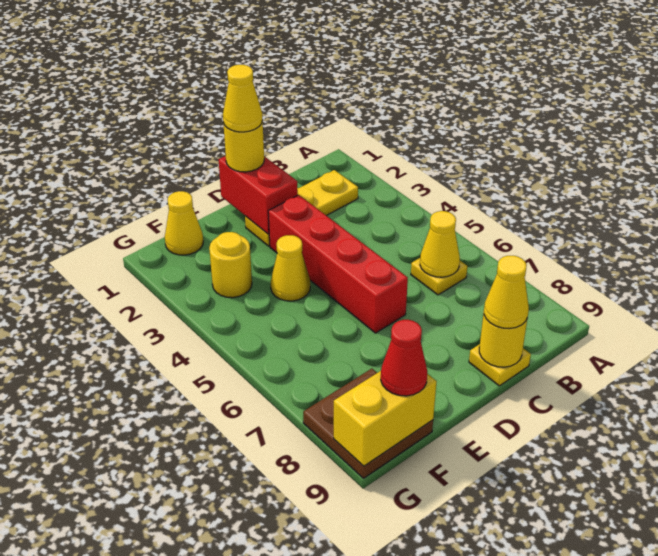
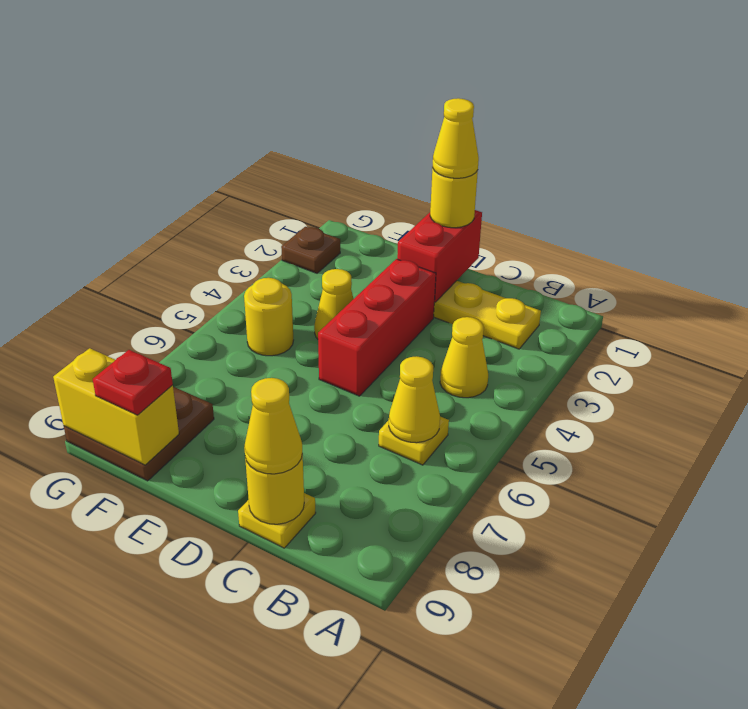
red brick D3:D6 level 1 -> red brick D3:D5 level 1
yellow cone F1 level 1 -> yellow cone B4 level 1
yellow round brick F3 level 1 -> yellow round brick F5 level 1
red cone F9 level 3 -> red plate F9 level 3
none -> brown plate G2 level 1

